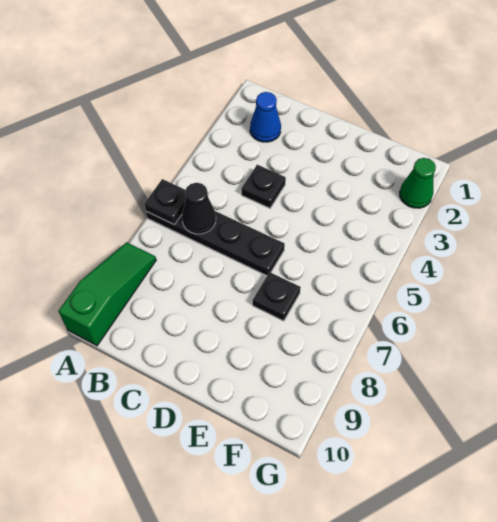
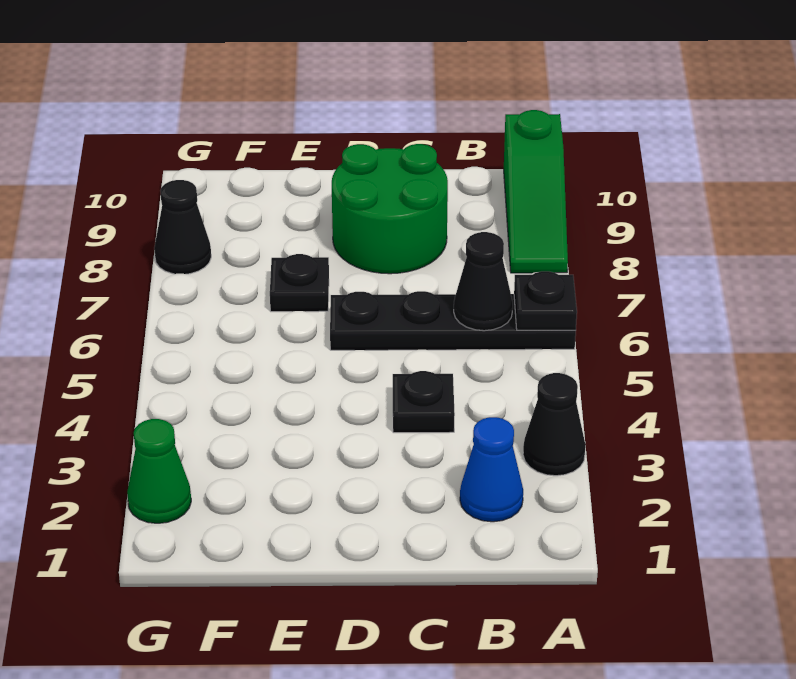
none -> black cone A3 level 1
none -> green round brick C8:D9 level 1
none -> black cone G8 level 1

